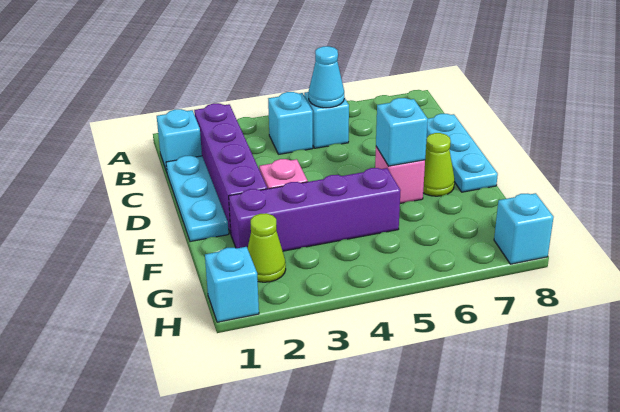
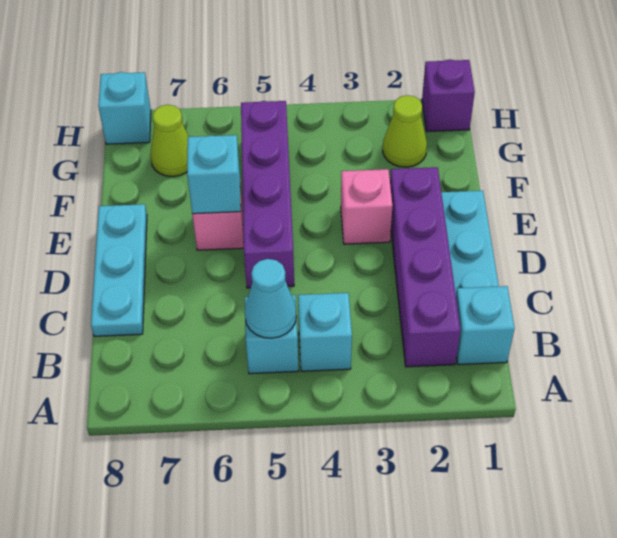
lime cone E7 level 1 -> lime cone G7 level 1
purple brick F2:F5 level 1 -> purple brick D5:G5 level 1
cyan brick H1 level 1 -> purple brick H1 level 1

